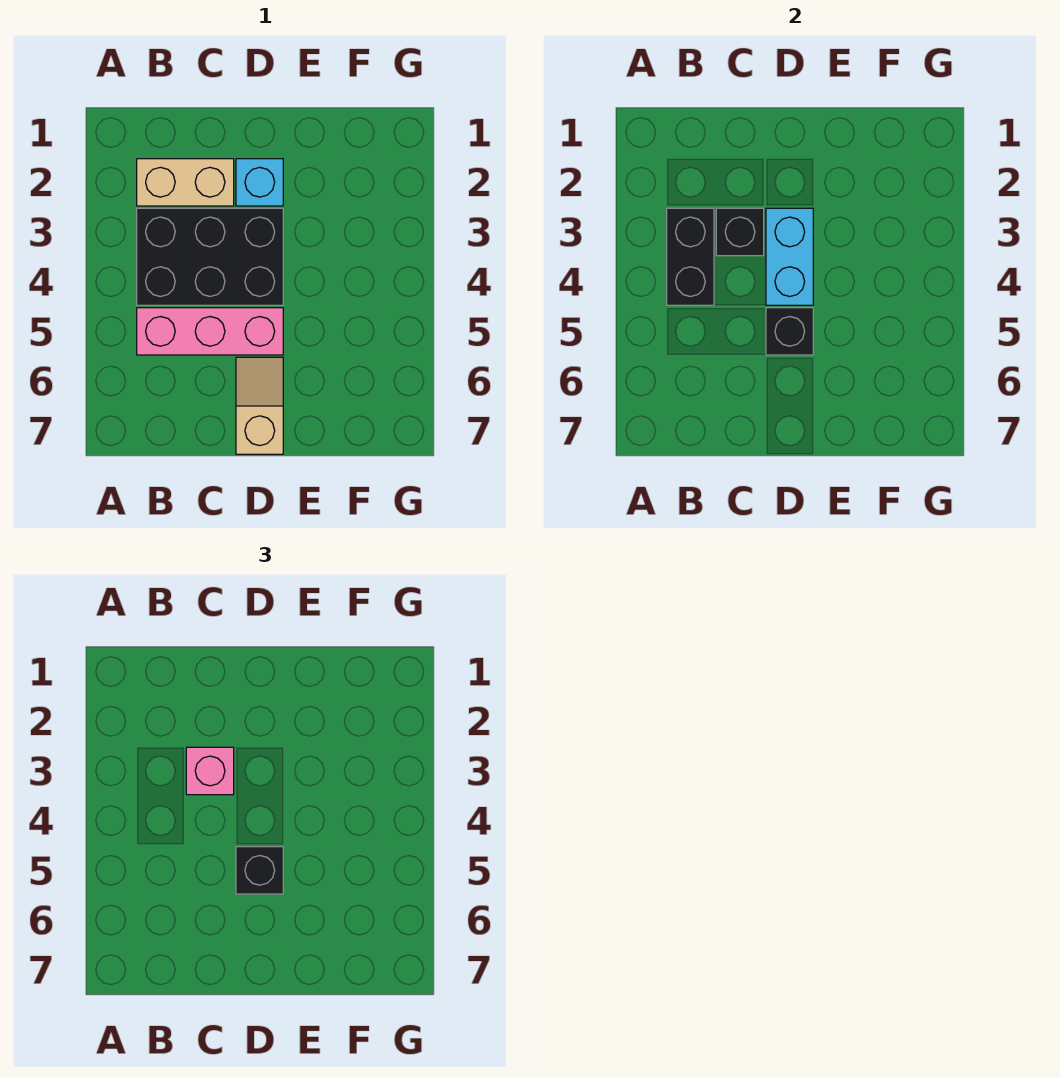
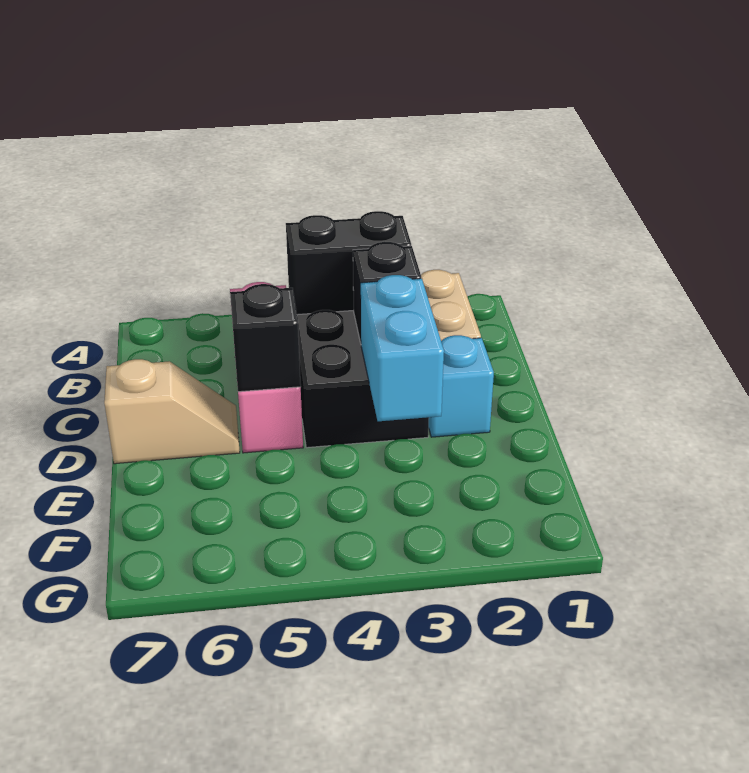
pink brick C3 level 3 -> none
cyan brick D3:D4 level 2 -> cyan brick D3:E3 level 2
black brick D5 level 3 -> none

